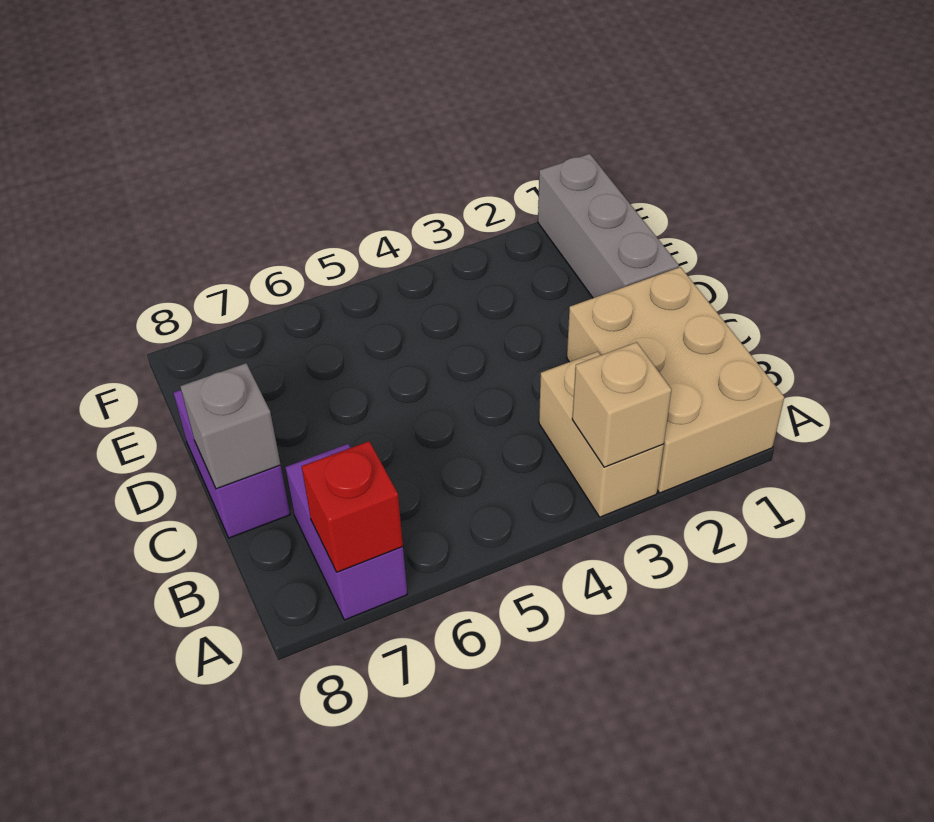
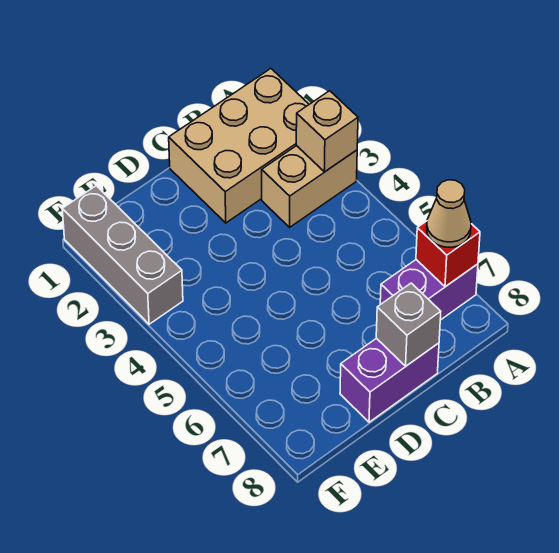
none -> tan cone A7 level 3
grey brick D1:F1 level 1 -> grey brick F1:F3 level 1

